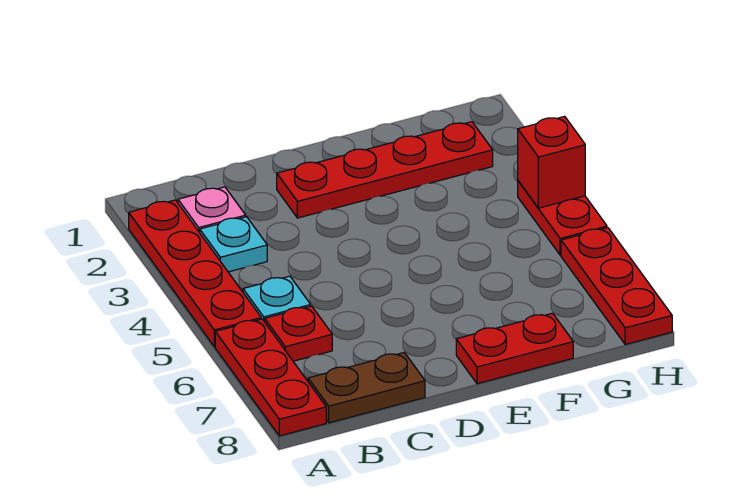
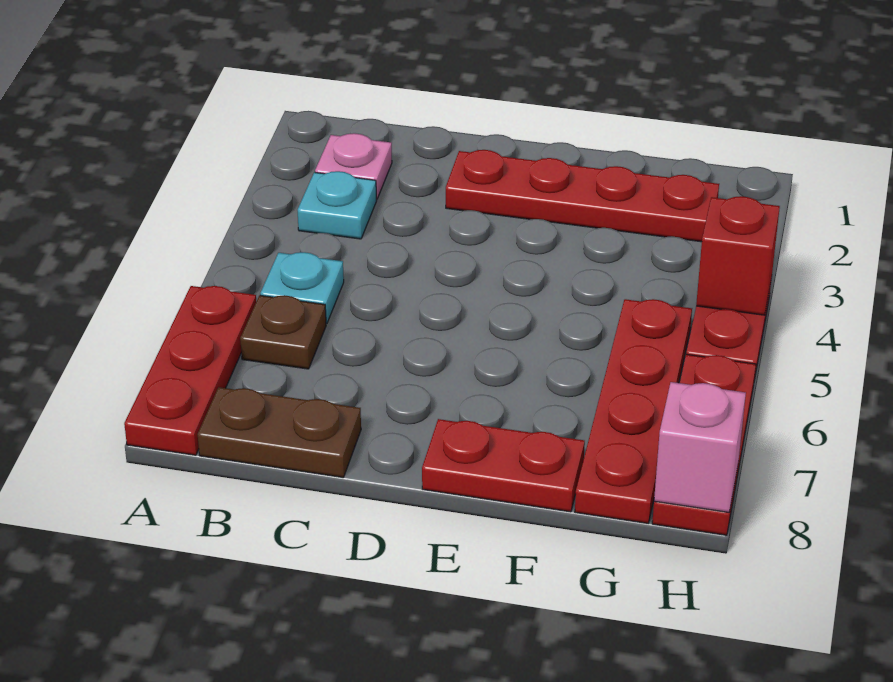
red plate A2:A5 level 1 -> red plate G5:G8 level 1
red plate B6 level 1 -> brown plate B6 level 1
none -> pink brick H8 level 2

